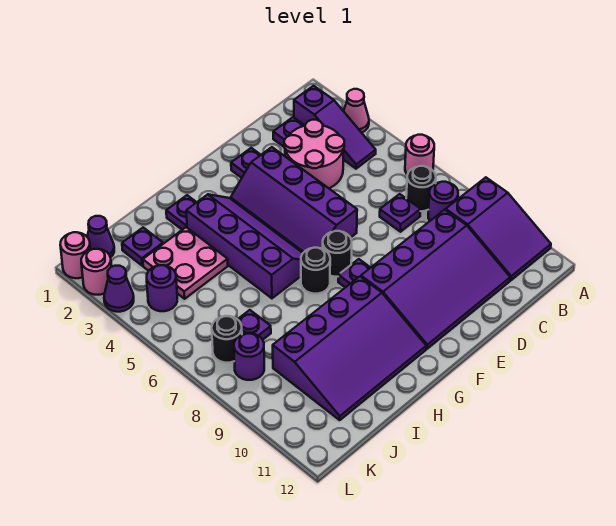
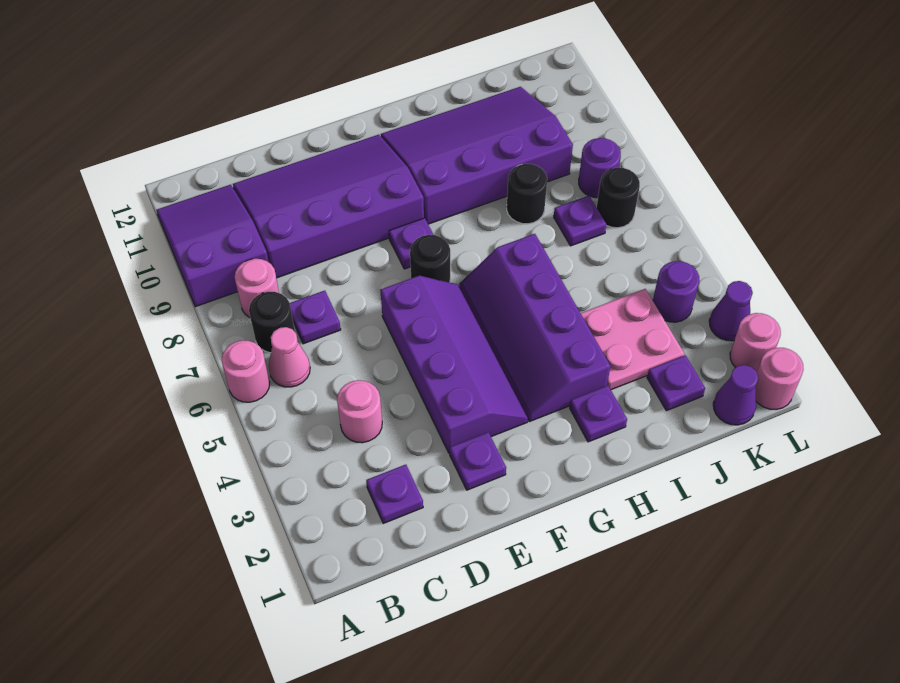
pink cone A3 level 1 -> pink cone B6 level 1
purple slope B2:B4 level 1 top 2 -> none
purple round brick B8 level 1 -> pink round brick B8 level 1
pink round brick C3:D4 level 1 -> pink round brick C4 level 1
black round brick G7 level 1 -> black round brick I8 level 1

